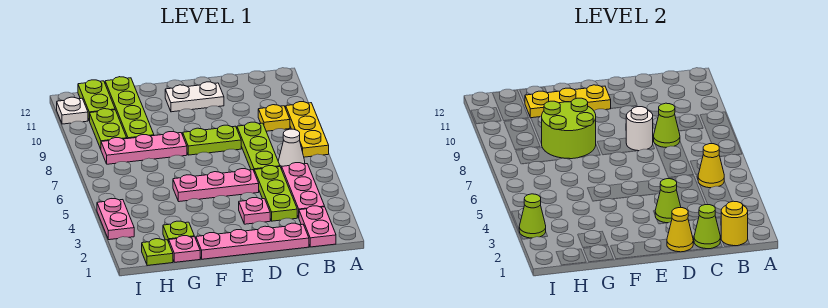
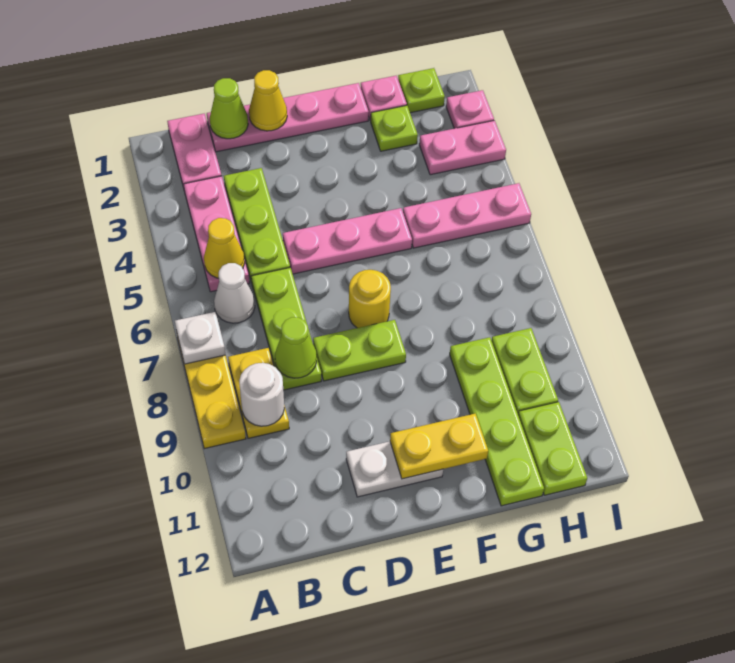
yellow round brick B1 level 2 -> yellow round brick E7 level 1
yellow plate B9 level 1 -> yellow plate B8:B9 level 1
pink plate D3 level 1 -> pink plate I2 level 1
lime cone D3 level 2 -> none
white round brick D8 level 2 -> white round brick B9 level 2
yellow plate E11:G11 level 2 -> yellow plate E11:F11 level 2
pink plate F8:H8 level 1 -> pink plate G5:I5 level 1
lime round brick F8:G9 level 2 -> none
pink plate I3:I4 level 1 -> pink plate H3:I3 level 1
lime cone I3 level 2 -> none
white plate I11 level 1 -> white plate A7 level 2

